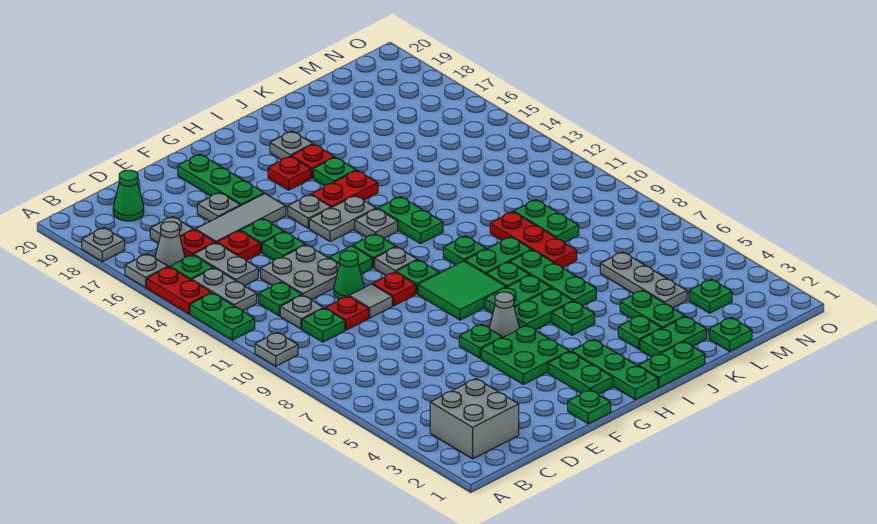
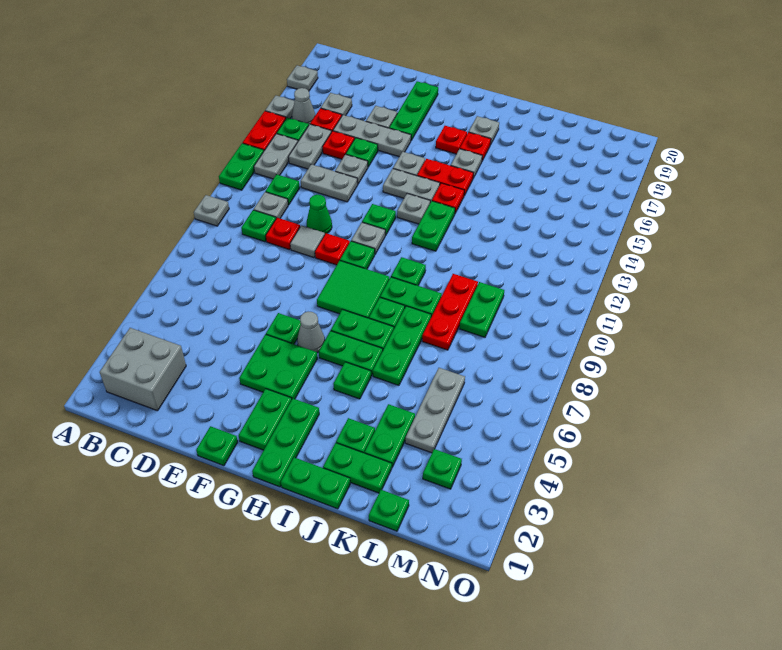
green cone C19 level 1 -> none
grey plate D12:E13 level 1 -> grey plate D13:E13 level 1
grey tile D16:F16 level 1 -> grey plate D16:F16 level 1
green plate E14 level 1 -> grey plate E14 level 1
green tile F12 level 1 -> none
none -> red plate I14 level 1
green plate I16 level 1 -> grey plate I16 level 1

